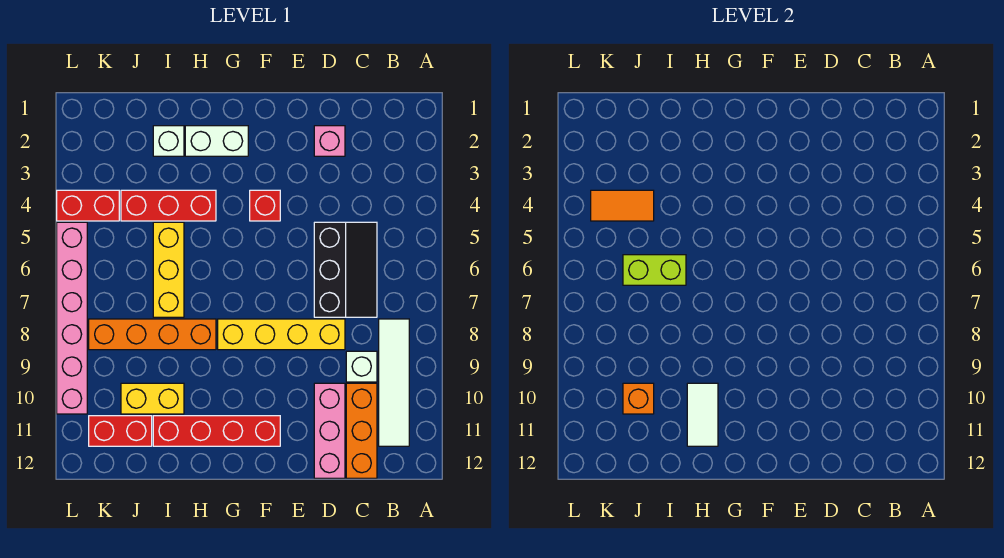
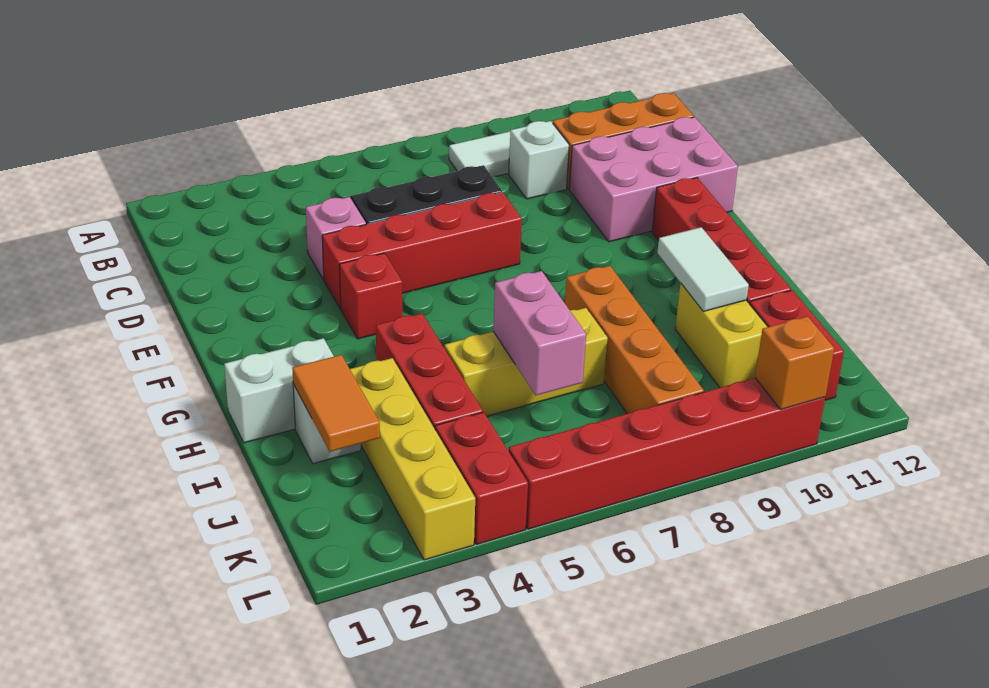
pink brick D2 level 1 -> pink brick D4 level 1
yellow brick D8:G8 level 1 -> yellow brick I3:L3 level 1
pink brick D10:D12 level 1 -> pink brick D10:E12 level 1
none -> red brick E4:E7 level 1
white brick G2:H2 level 1 -> white brick H1:H2 level 1
white tile H10:H11 level 2 -> white tile H10:I10 level 2
lime brick I6:J6 level 2 -> pink brick I6:J6 level 2
orange tile J4:K4 level 2 -> orange tile I2:J2 level 2
orange brick J10 level 2 -> orange brick L10 level 2
pink brick L5:L10 level 1 -> red brick L5:L10 level 1

